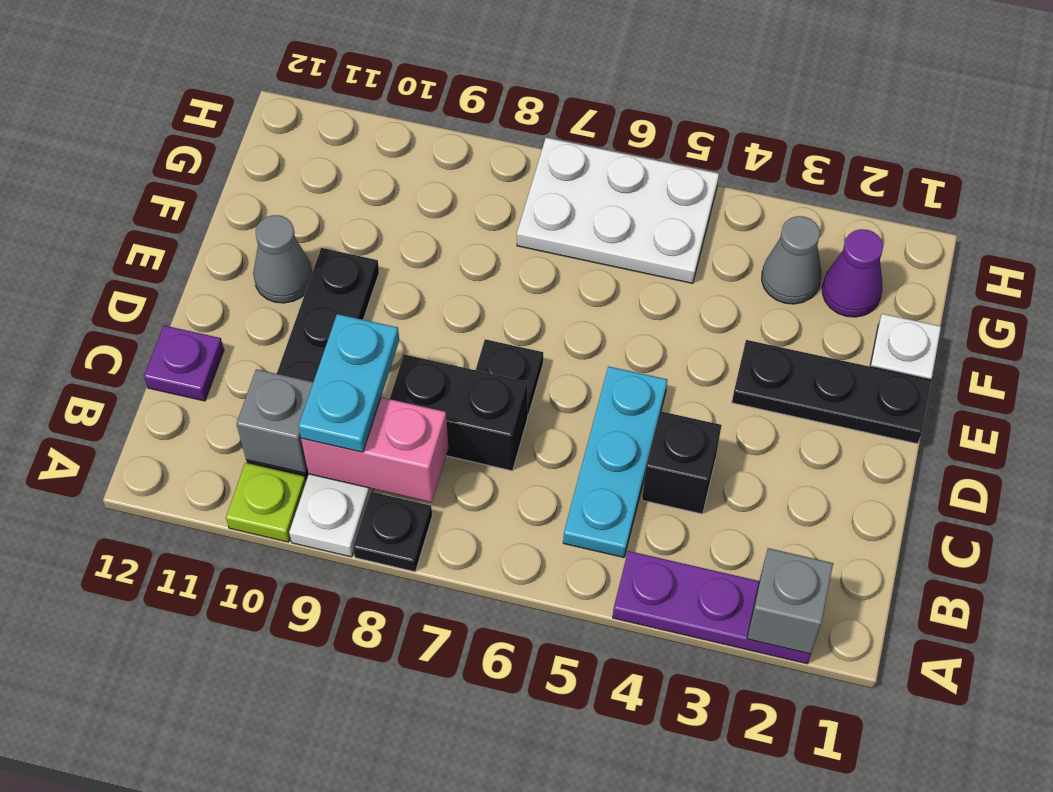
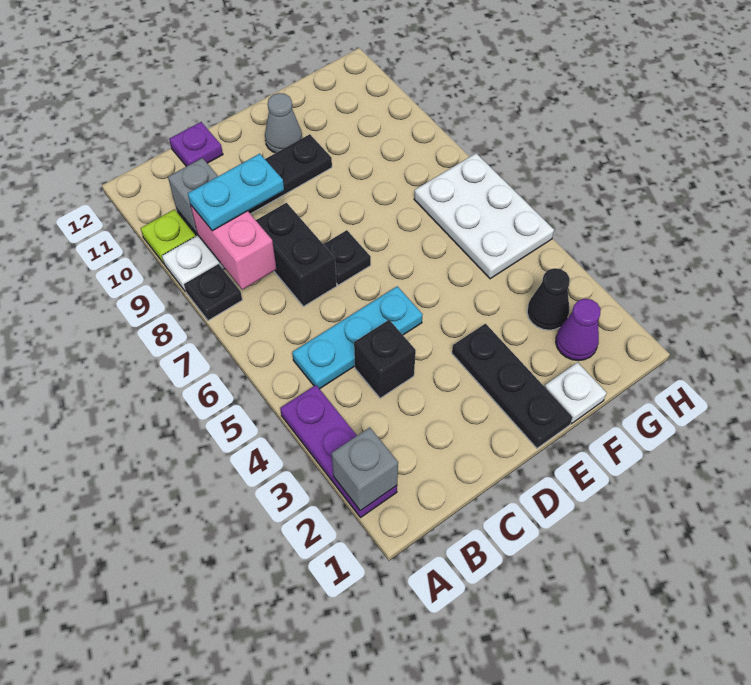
grey cone G3 level 1 -> black cone G3 level 1

